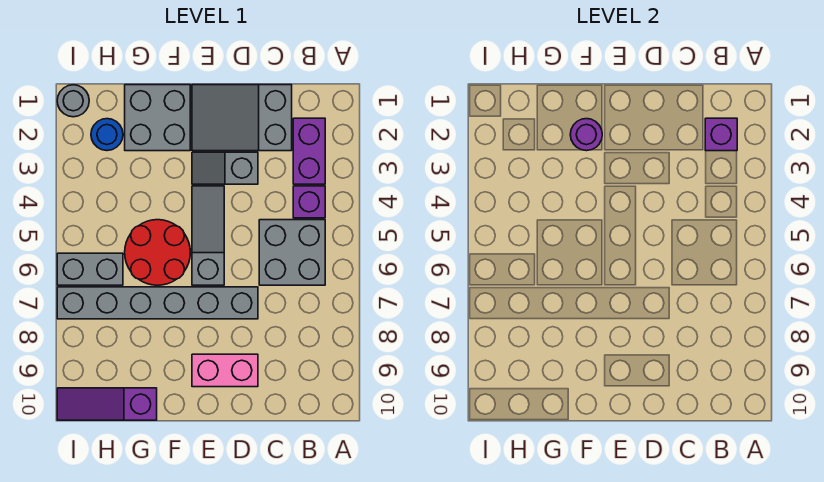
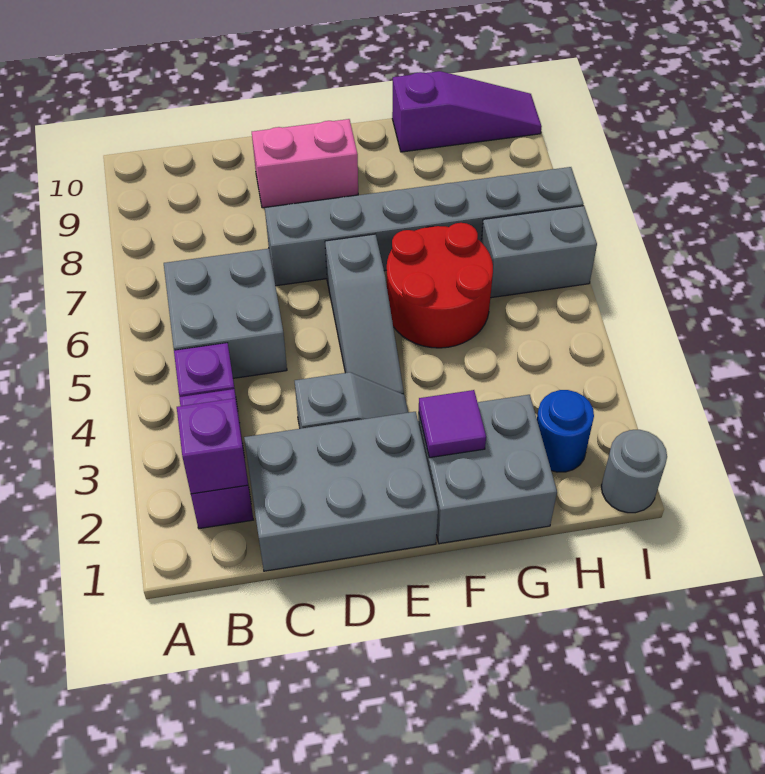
grey slope C1:E2 level 1 top C -> grey brick C1:E2 level 1
purple round brick F2 level 2 -> purple tile F2 level 2

